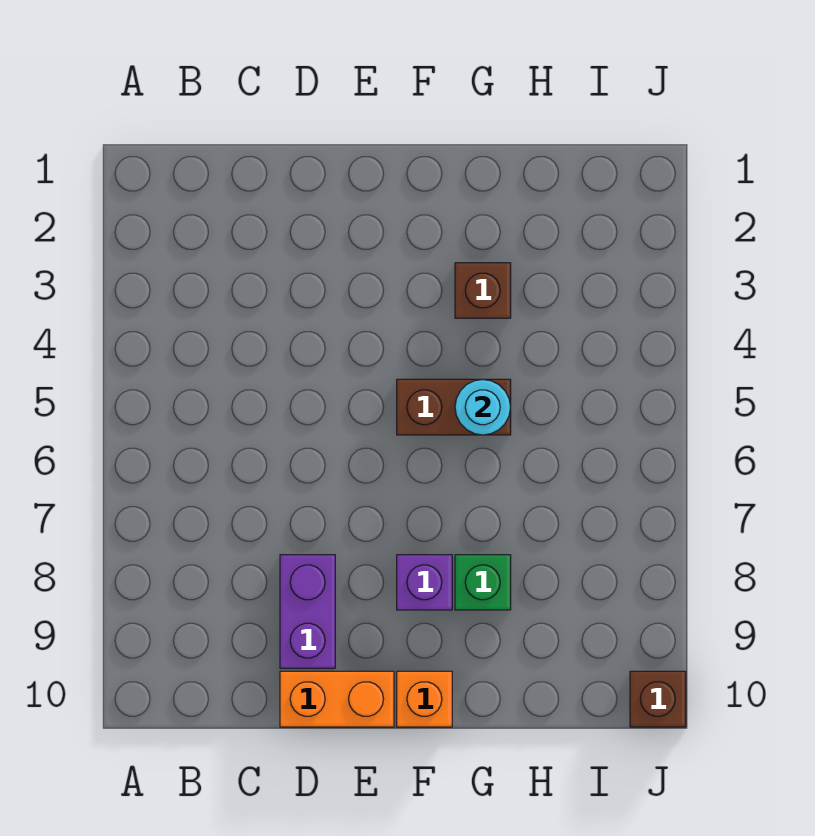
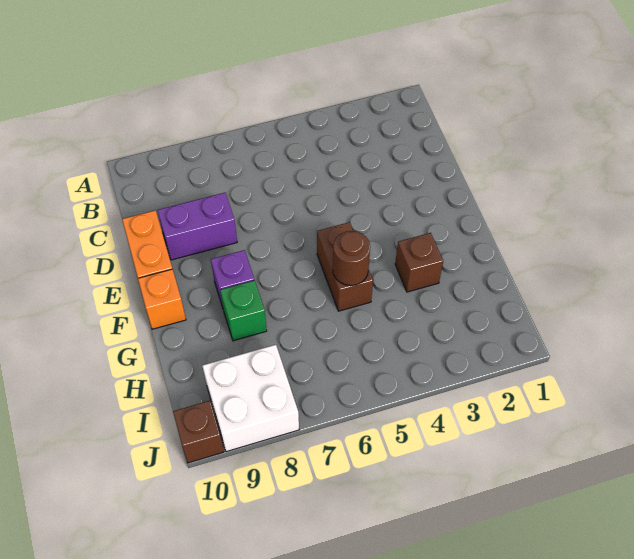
cyan round brick G5 level 2 -> brown round brick G5 level 2
none -> white brick I8:J9 level 1

